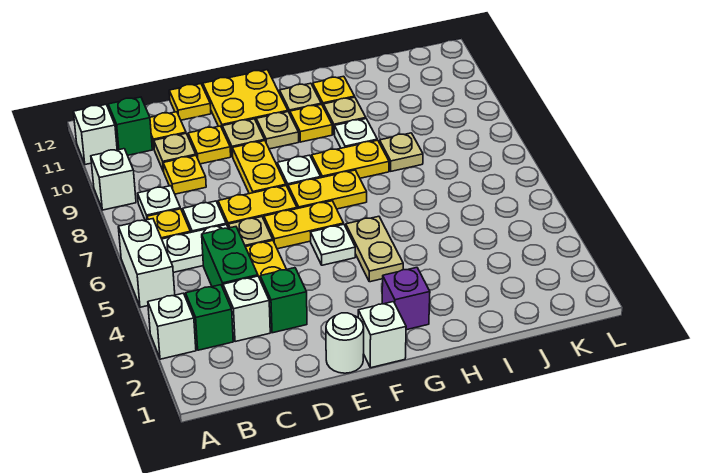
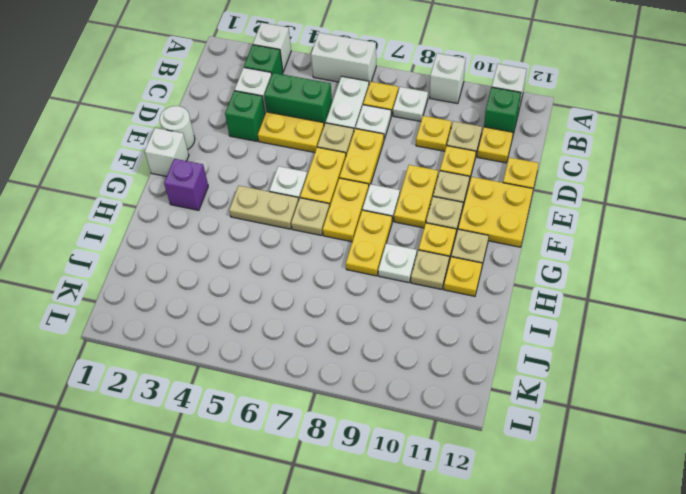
yellow plate E8:E9 level 1 -> yellow plate E9:F9 level 1
tan plate I8 level 1 -> tan plate G6 level 1

